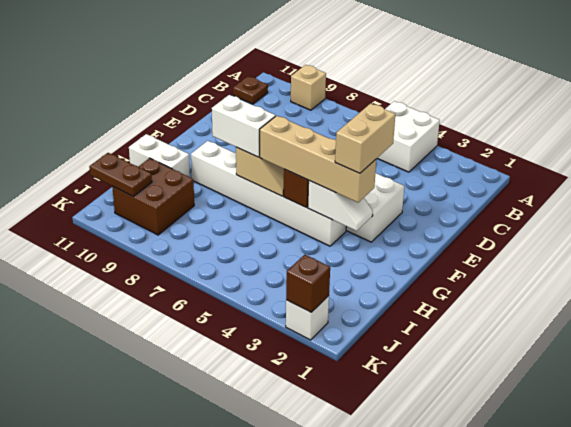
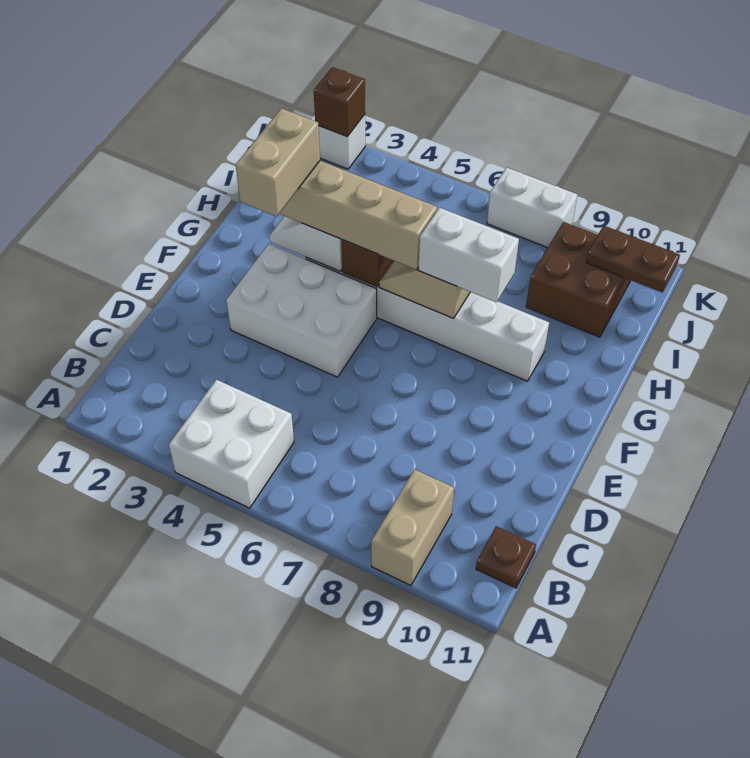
tan brick A9 level 1 -> tan brick A9:B9 level 1
white brick H10:H11 level 1 -> white brick K7:K8 level 1

